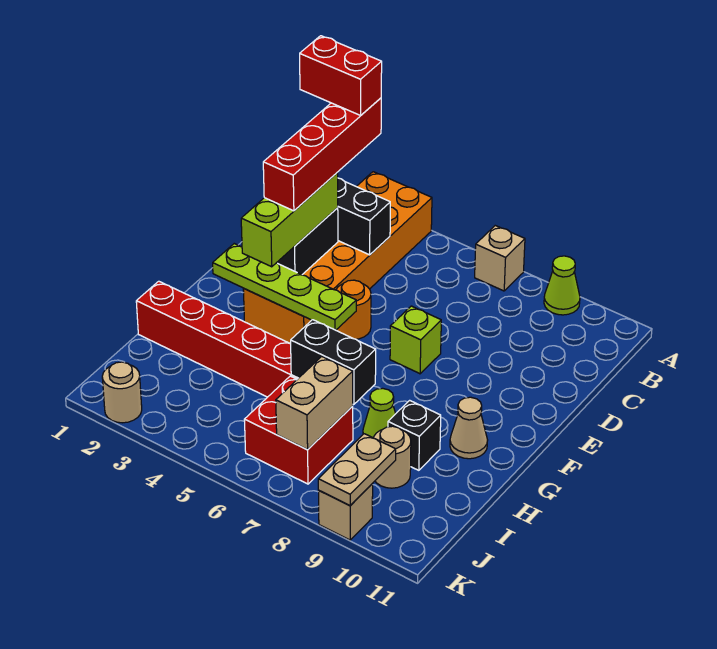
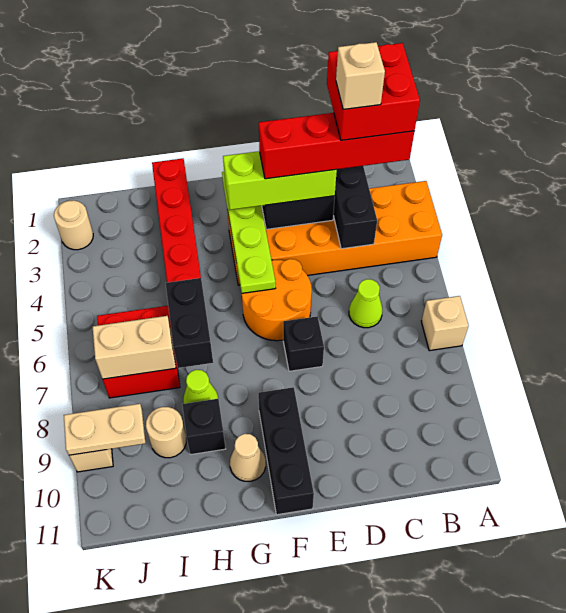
lime cone A9 level 1 -> lime cone C6 level 1
red brick B2:B3 level 5 -> red brick B2:C3 level 5
none -> tan brick C3 level 6
orange round brick E5 level 1 -> orange round brick E5:F6 level 1
lime brick E7 level 1 -> black brick E7 level 1
none -> black brick F9:F11 level 1

